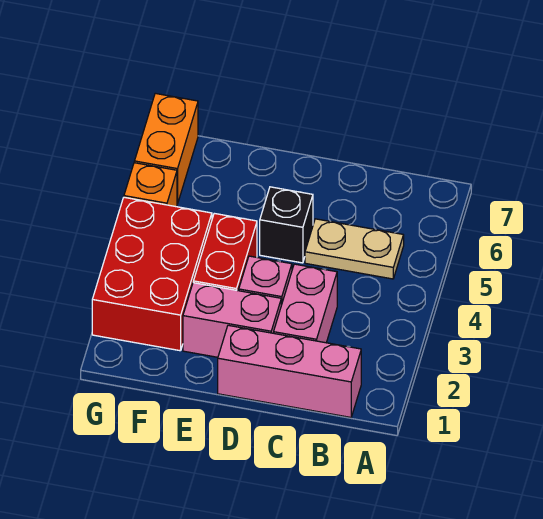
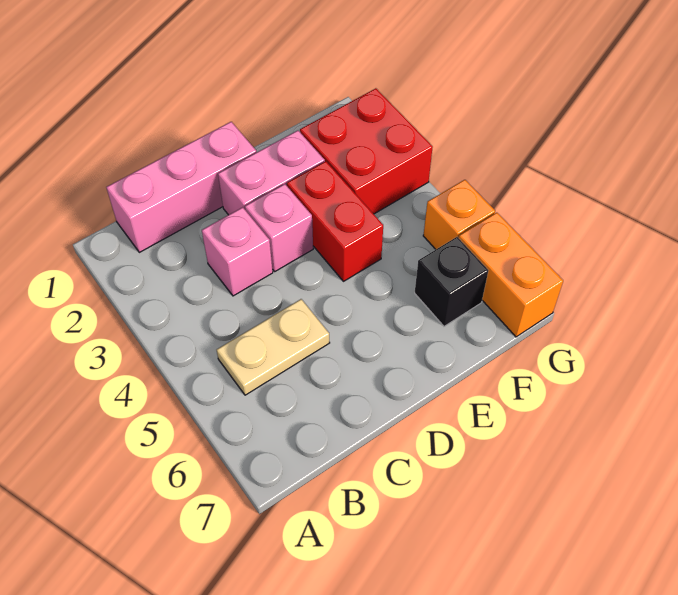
pink brick C2:C3 level 1 -> pink brick C3 level 1
black brick D5 level 1 -> black brick F6 level 1
red brick F2:G4 level 1 -> red brick F2:G3 level 1

